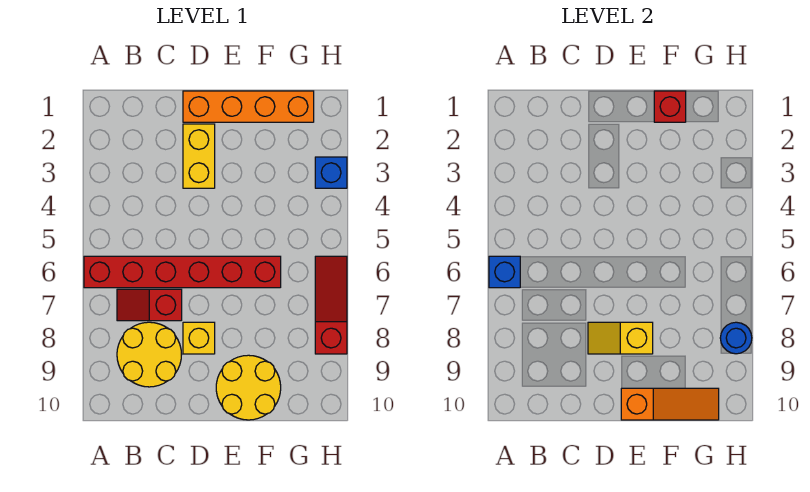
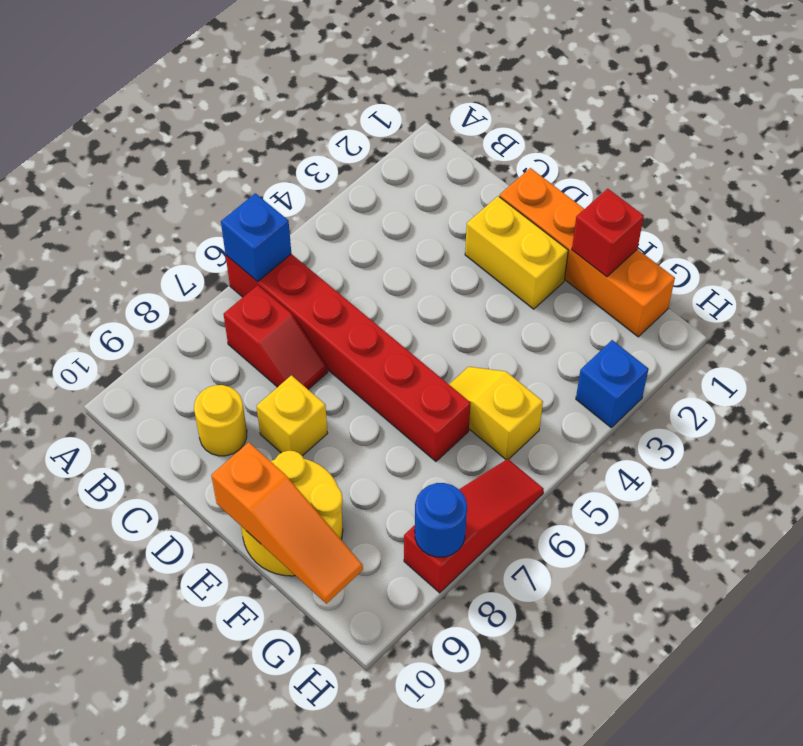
red slope B7:C7 level 1 top C -> red slope B7:C7 level 1 top B
yellow round brick B8:C9 level 1 -> yellow round brick C9 level 1
yellow brick D2:D3 level 1 -> yellow brick D2:E2 level 1
yellow slope D8:E8 level 2 top E -> yellow slope F5:G5 level 1 top G

